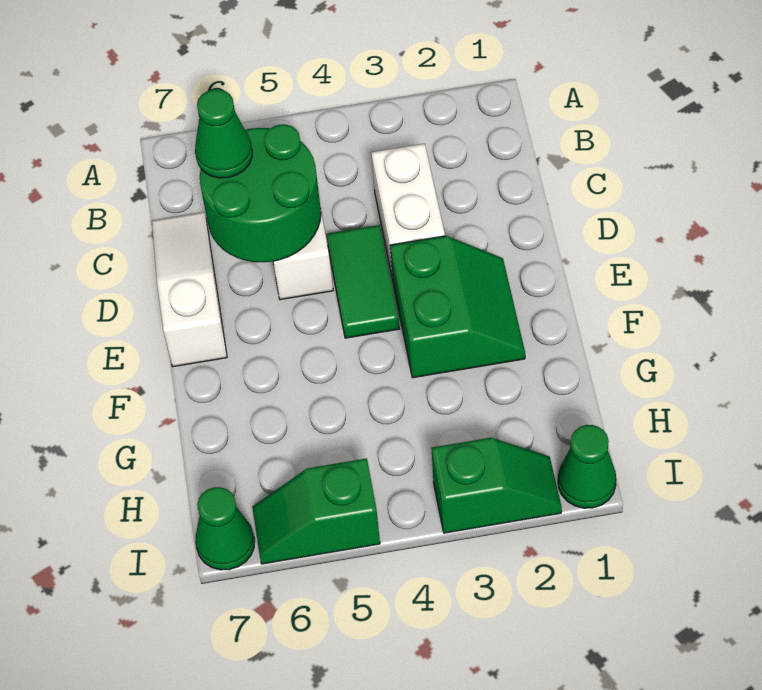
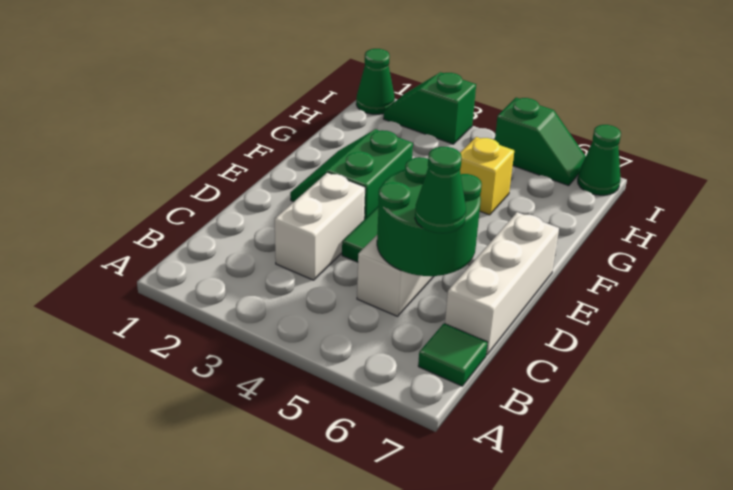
none -> green tile B7 level 1
white slope C7:E7 level 1 top E -> white brick C7:E7 level 1
none -> yellow brick G5 level 1

